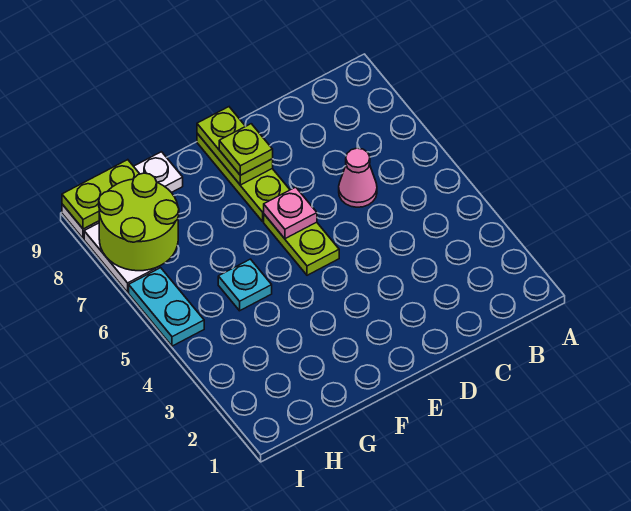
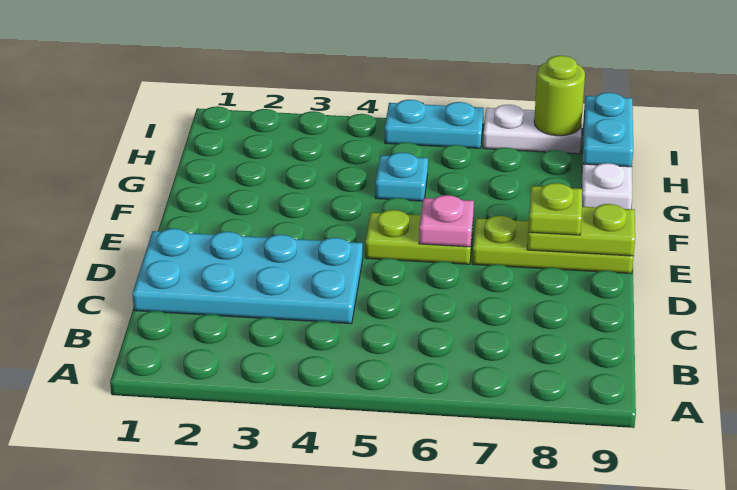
none -> cyan plate C1:D4 level 1
pink cone C6 level 1 -> none
lime round brick H7:I8 level 2 -> lime round brick I8 level 2
lime plate H9:I9 level 2 -> cyan plate H9:I9 level 2

